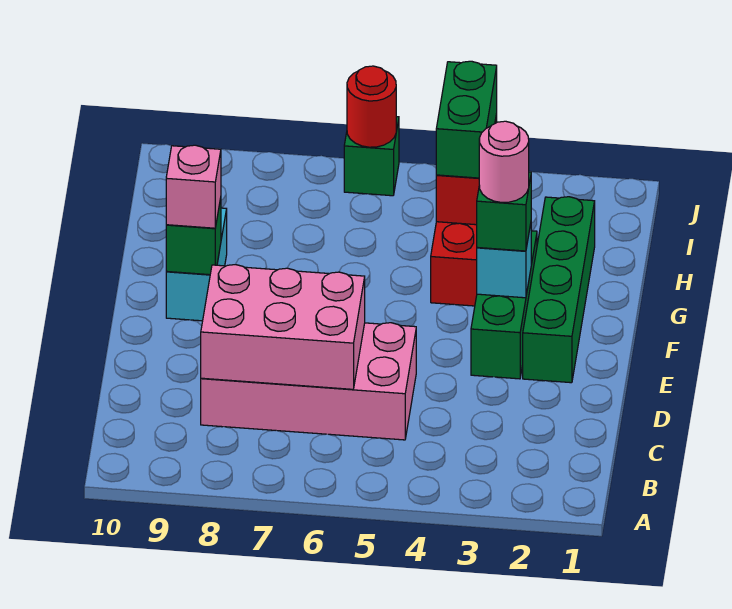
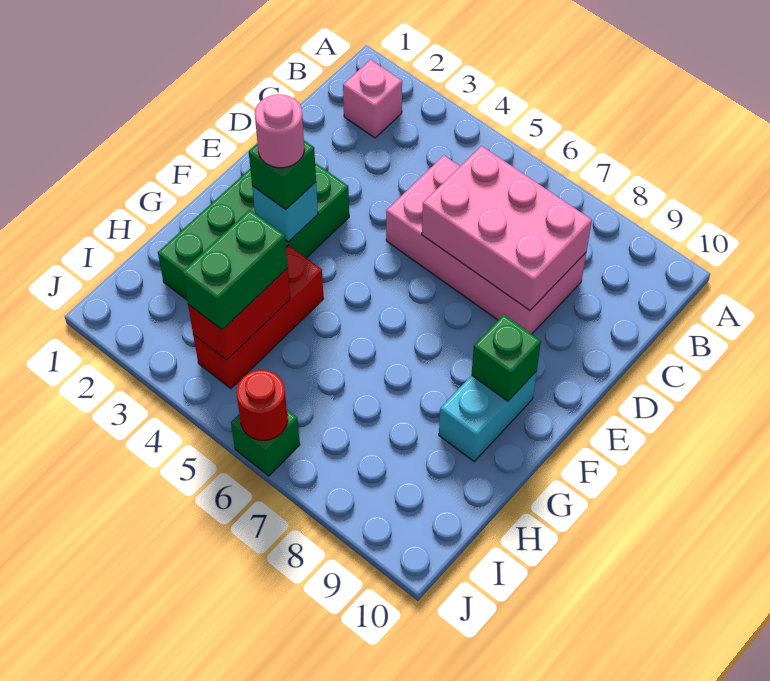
pink brick F9 level 3 -> pink brick B2 level 1

